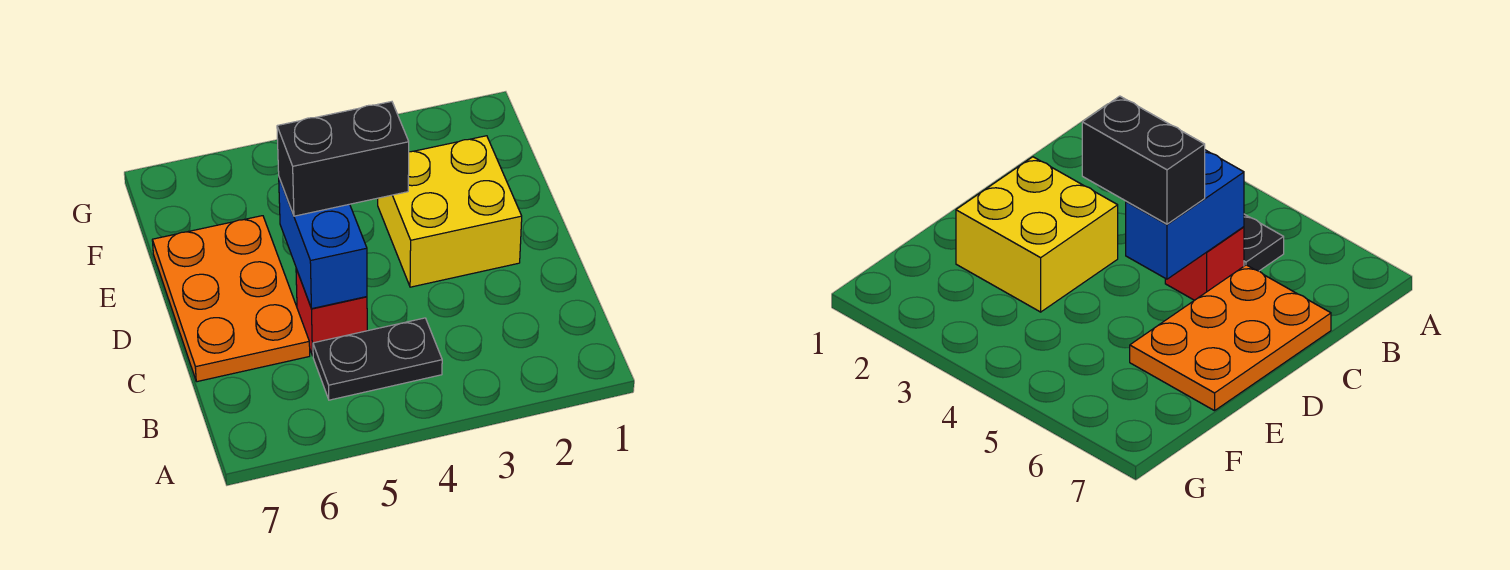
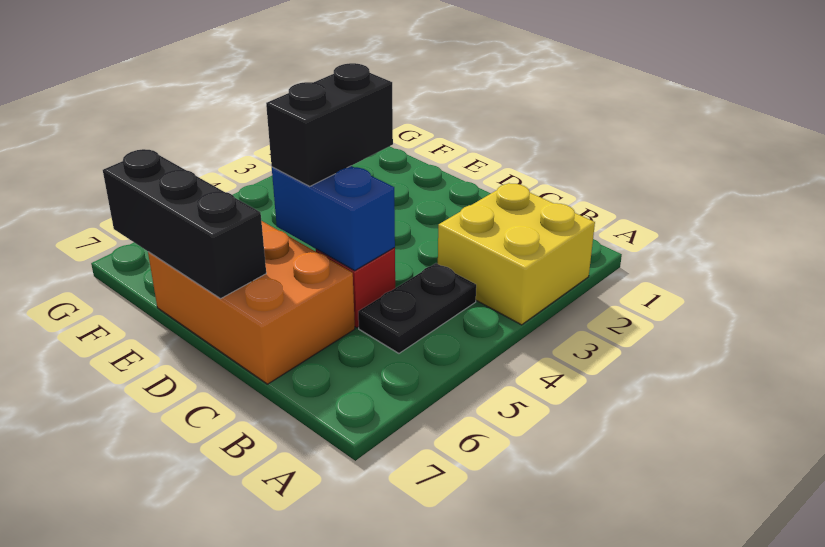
orange plate C6:E7 level 1 -> orange brick C6:E7 level 1
yellow brick D2:E3 level 1 -> yellow brick A2:B3 level 1
none -> black brick D7:F7 level 2

